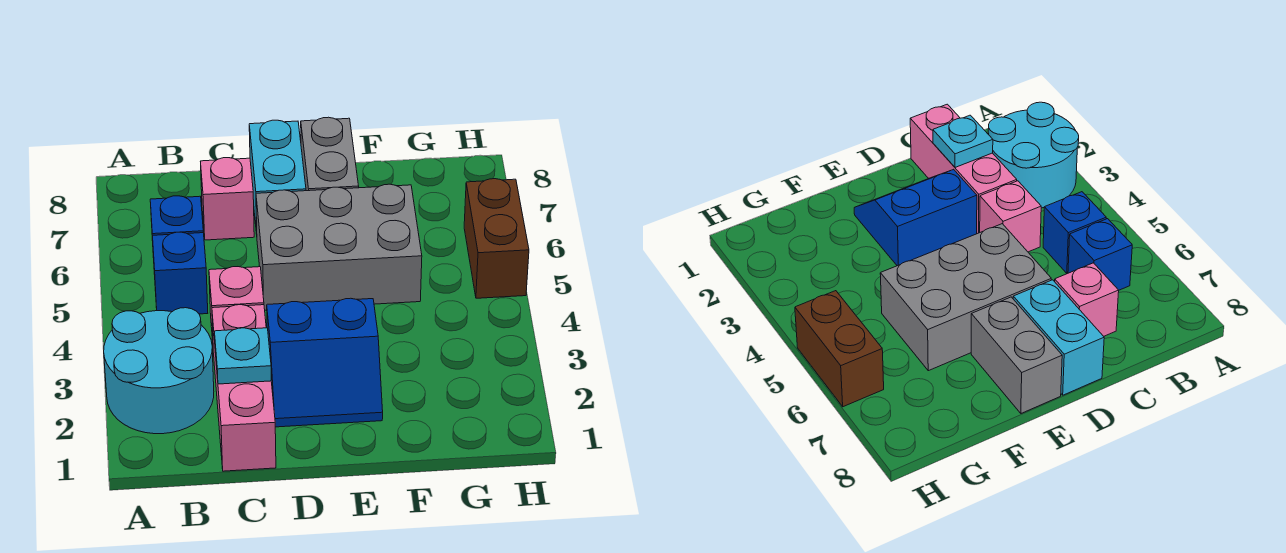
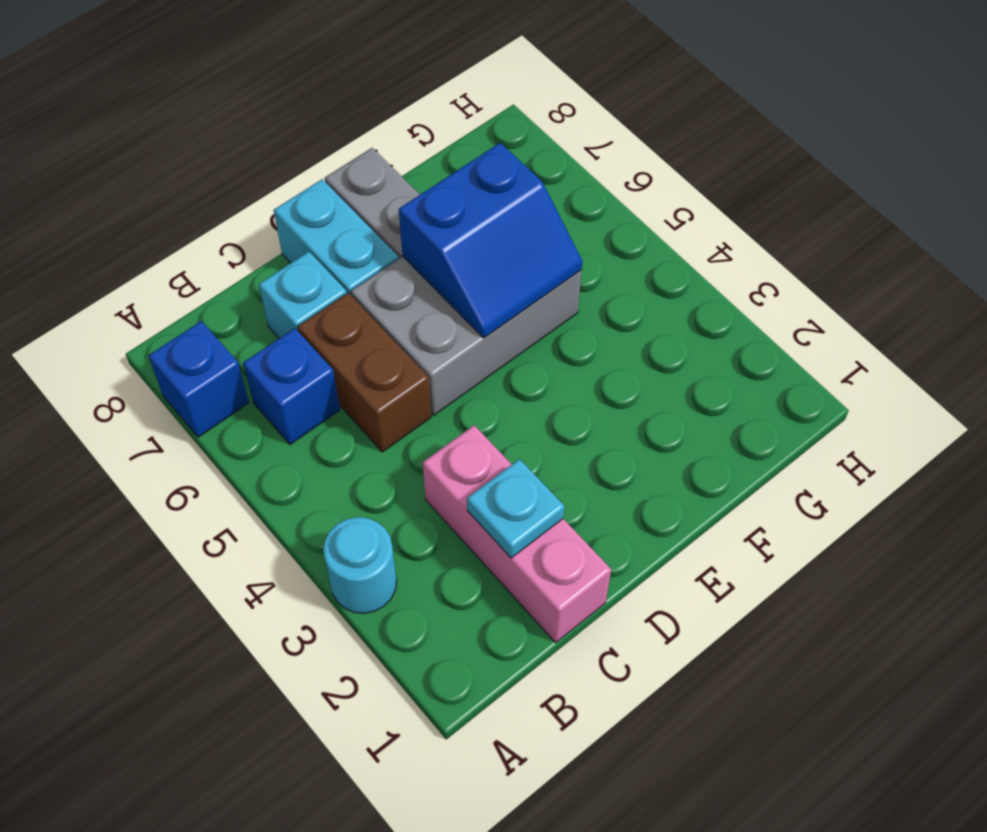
cyan round brick A2:B3 level 1 -> cyan round brick A3 level 1
blue brick B5 level 1 -> blue brick A7 level 1
pink brick C4 level 1 -> none
pink brick C7 level 1 -> cyan brick C7 level 1
blue slope D2:E3 level 1 top 3 -> blue slope E5:F6 level 2 top 6
brown brick H5:H6 level 1 -> brown brick C5:C6 level 1

